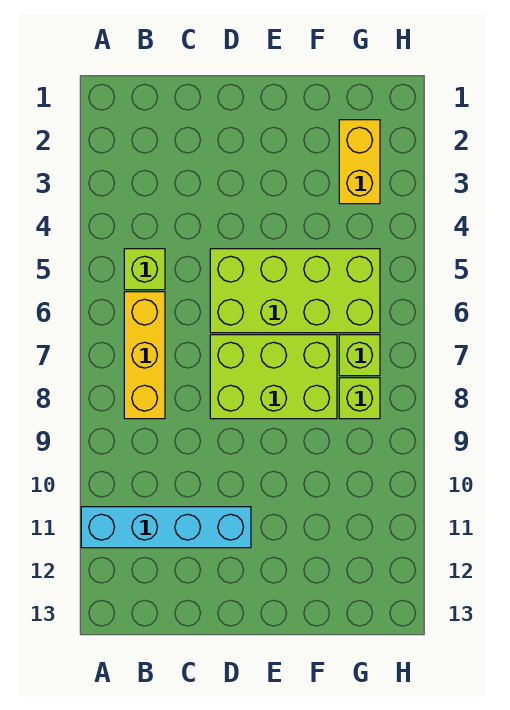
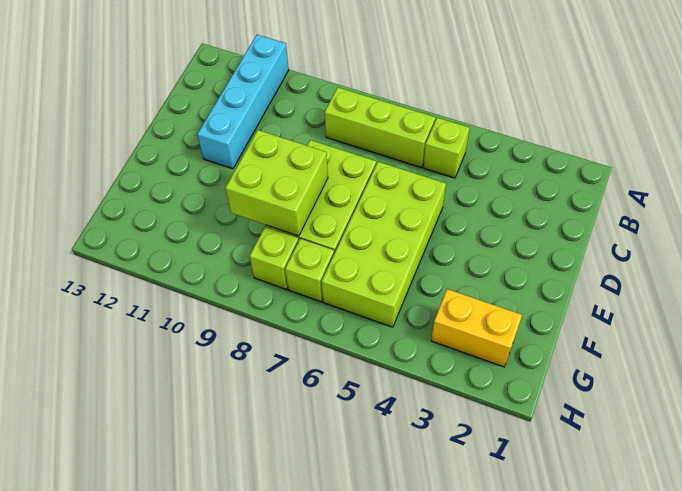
yellow brick B6:B8 level 1 -> lime brick B6:B8 level 1
none -> lime brick E8:F9 level 2

